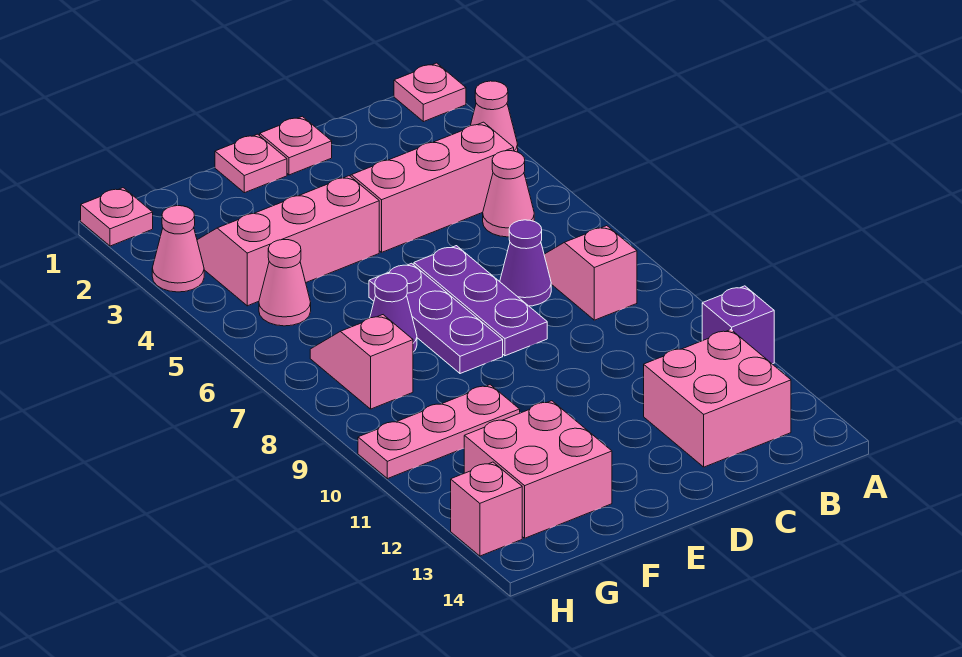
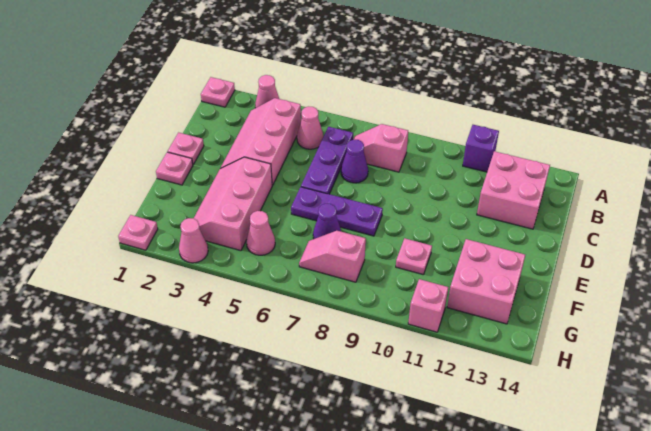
purple plate D6:D8 level 1 -> purple plate B6:D6 level 1
pink plate F10:H10 level 1 -> pink plate F10 level 1
pink brick H13 level 1 -> pink brick H11 level 1

